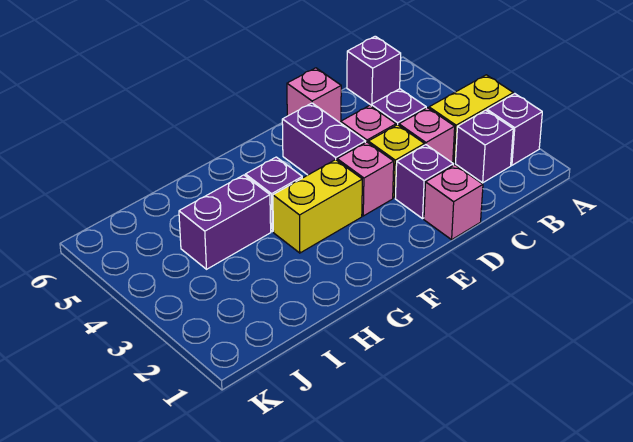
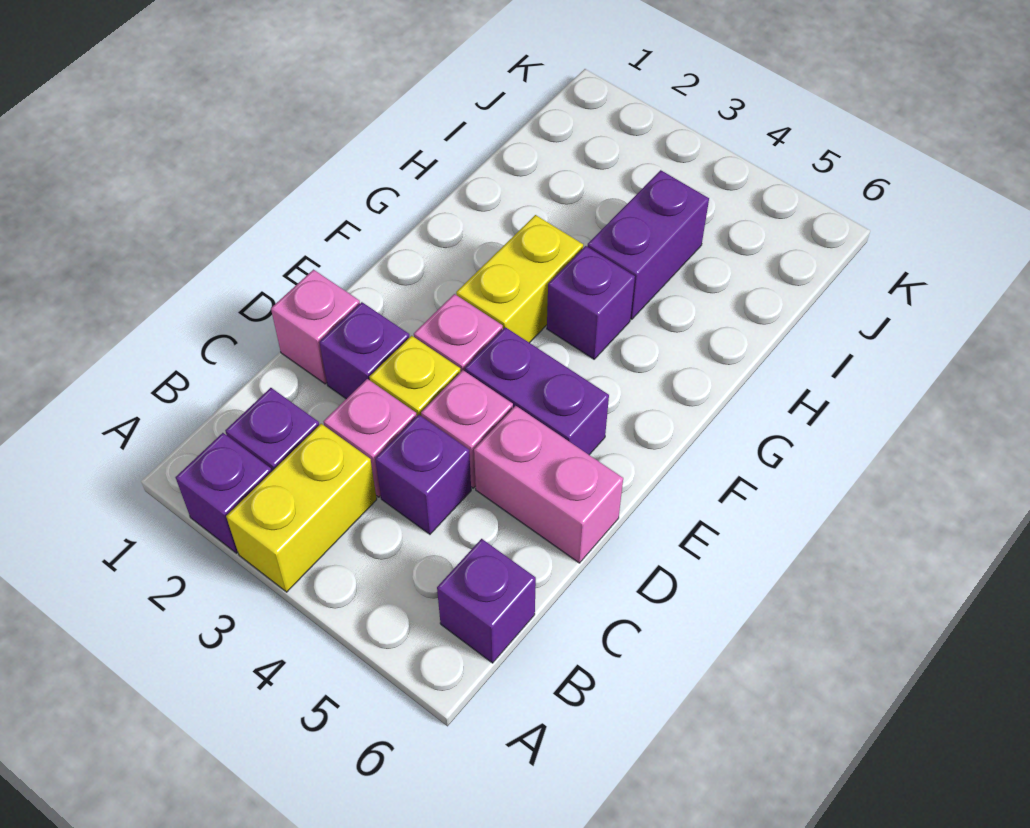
pink brick D6 level 1 -> pink brick D5:D6 level 1

